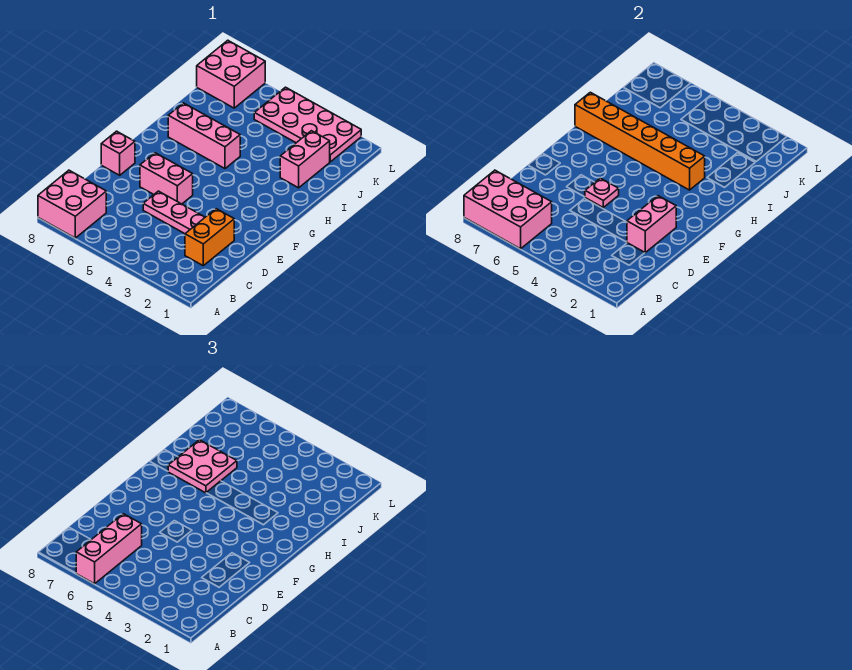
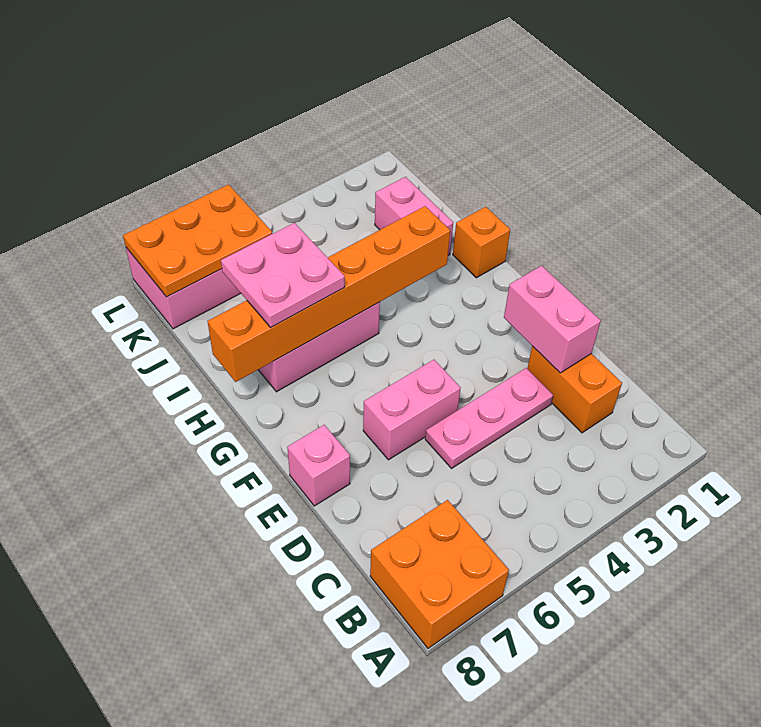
pink brick A6:B8 level 2 -> none
pink brick A6:C6 level 3 -> none
pink brick A7:B8 level 1 -> orange brick A7:B8 level 1
pink plate E5 level 2 -> none
none -> orange brick H1 level 1
pink plate K2:L5 level 1 -> none
none -> orange plate K6:L8 level 2

